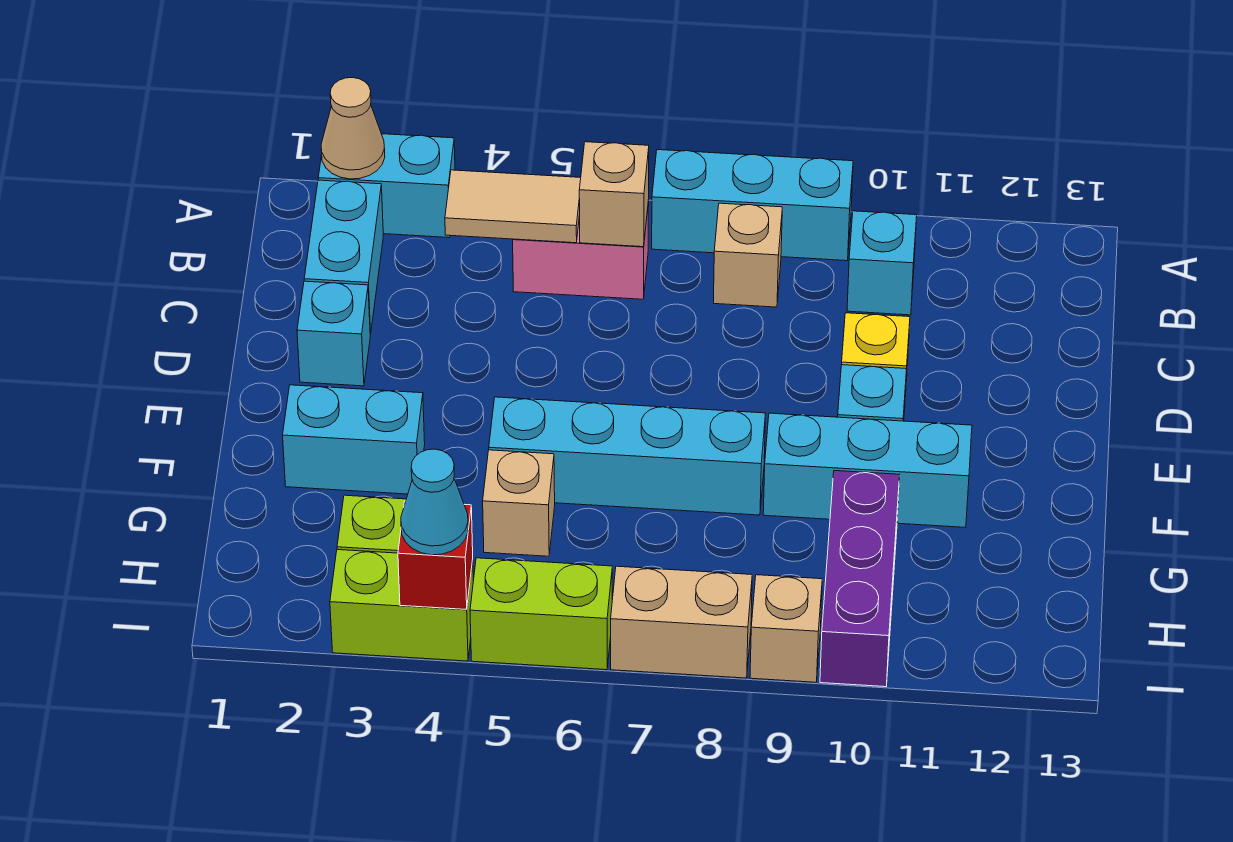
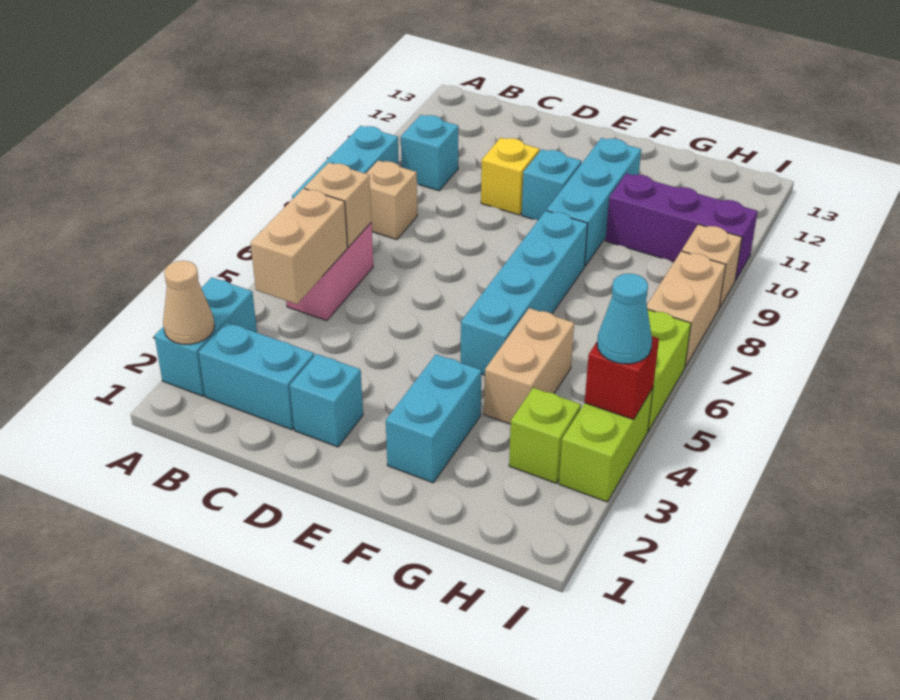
tan tile B4:B5 level 2 -> tan brick B4:B5 level 2
tan brick G5 level 1 -> tan brick G4:G5 level 1

